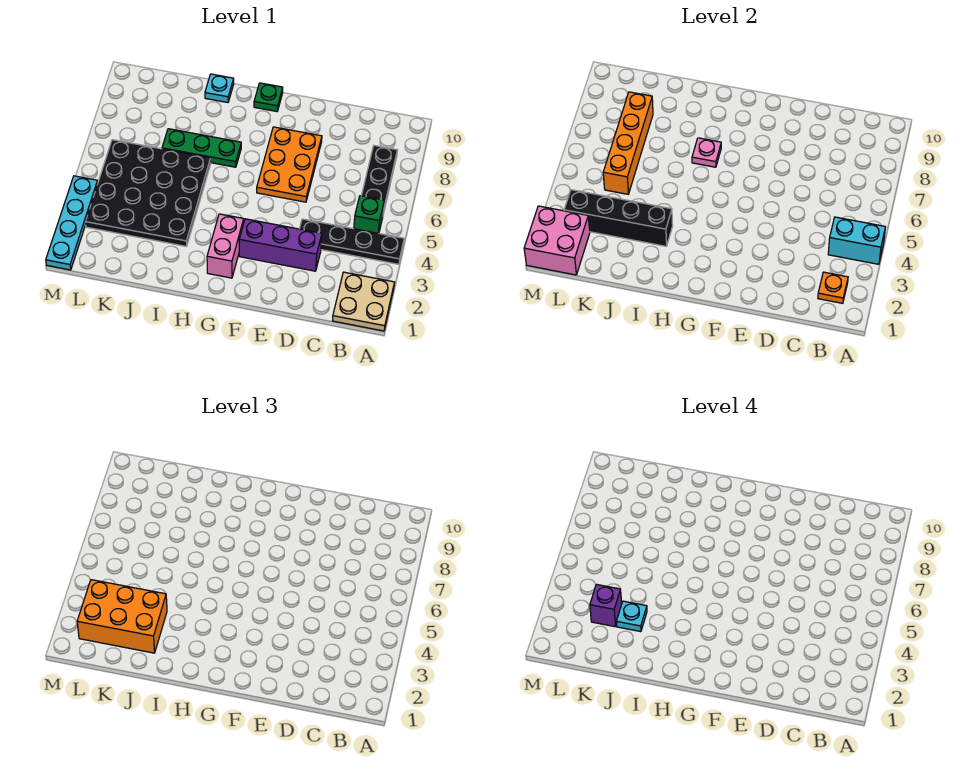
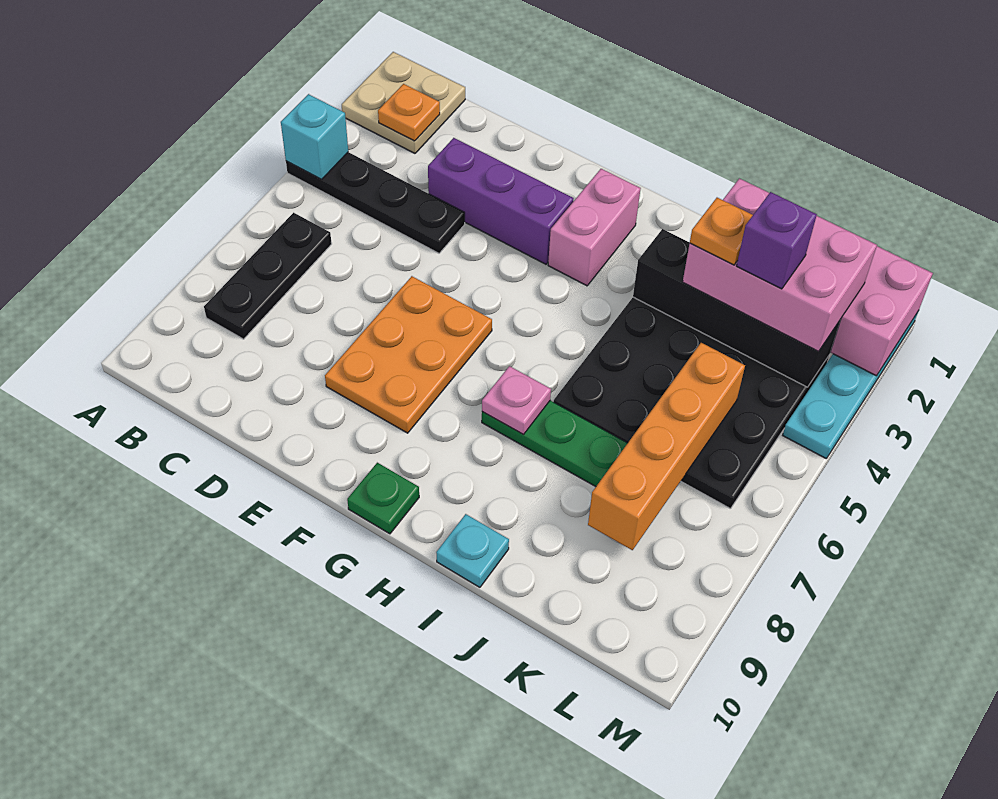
cyan brick A4:B4 level 2 -> cyan brick A4 level 2
green brick B5 level 1 -> none
orange brick J2:L3 level 3 -> pink brick J2:L3 level 3
cyan plate J3 level 4 -> orange plate J3 level 4

